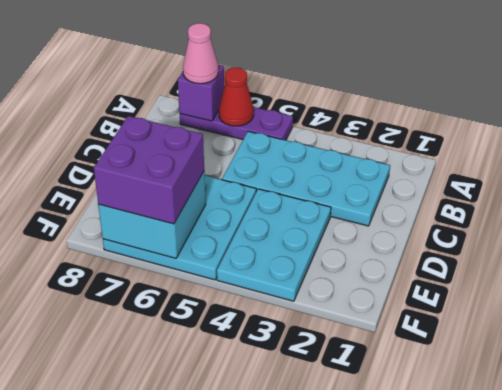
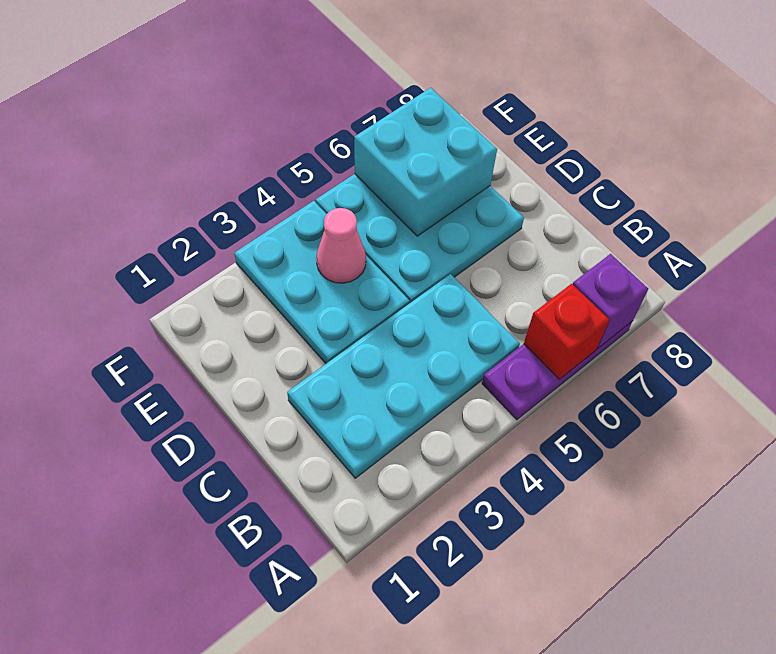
red cone A6 level 2 -> red brick A6 level 2
pink cone A7 level 3 -> pink cone E4 level 2
purple brick E6:F7 level 3 -> none

